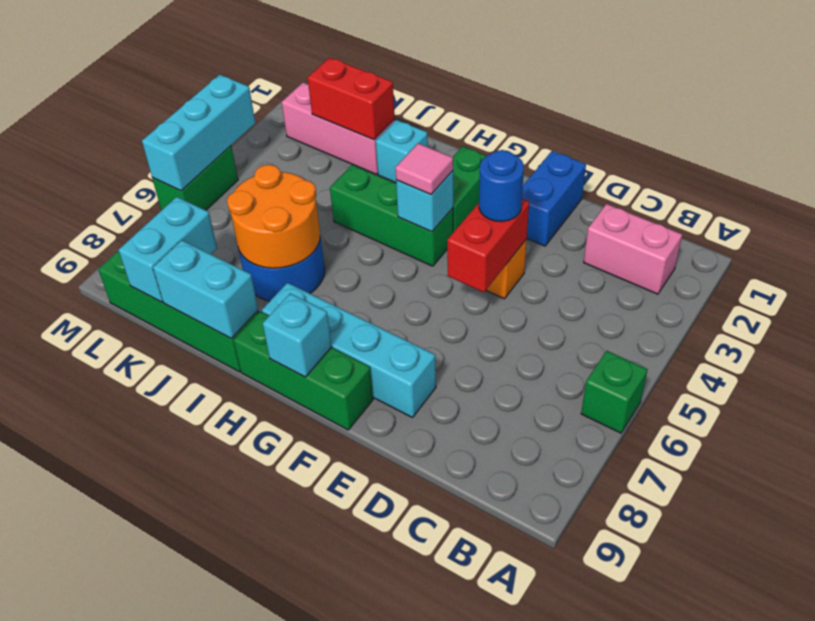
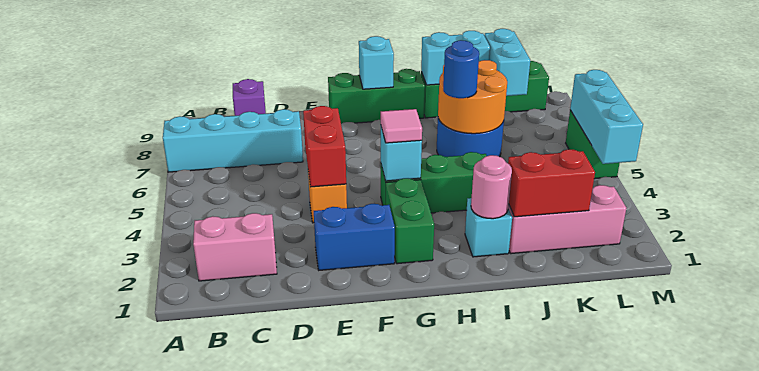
green brick A6 level 1 -> none
none -> purple brick C9 level 1
blue brick E1:E2 level 1 -> blue brick E2:F2 level 1
blue round brick E4 level 3 -> blue round brick I6 level 3
cyan brick E8:H8 level 1 -> cyan brick A7:D7 level 1
none -> pink round brick I2 level 2

